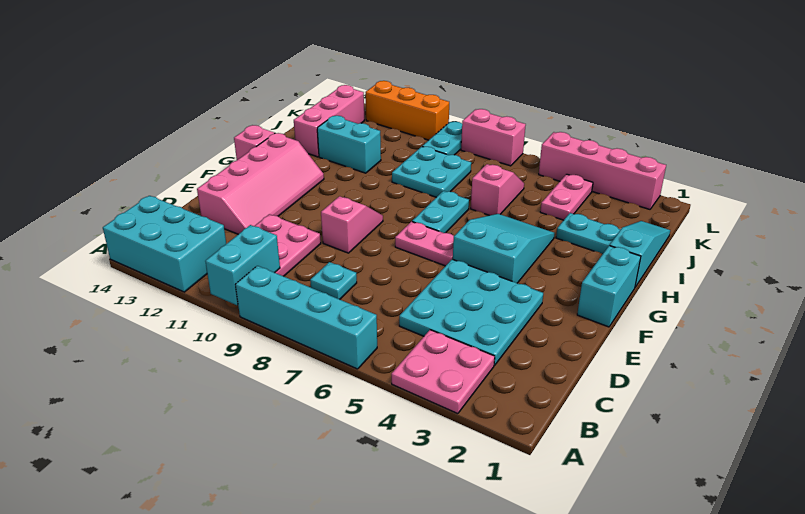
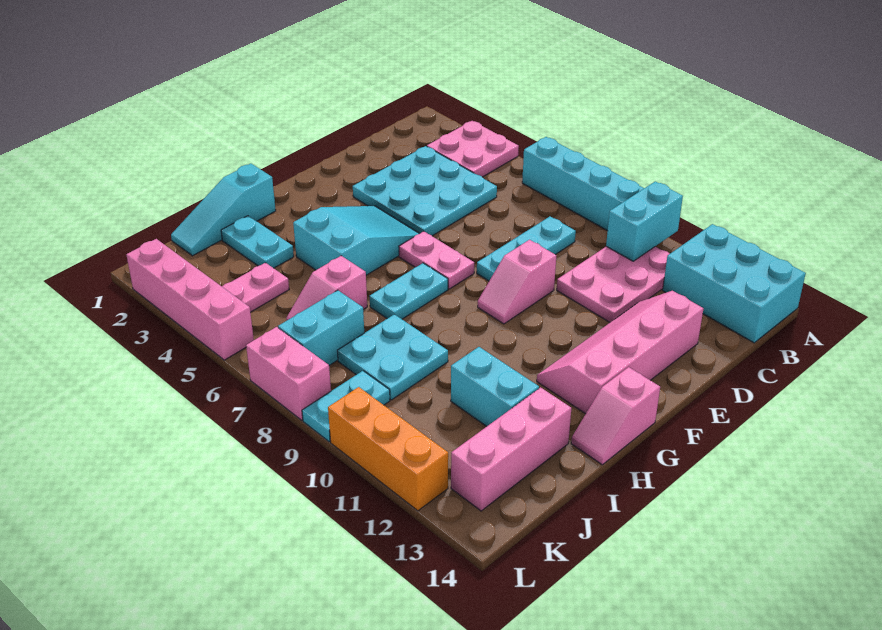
cyan plate C8 level 1 -> cyan plate C8:E8 level 1
cyan brick F1:G1 level 1 -> cyan brick J7:K7 level 1
cyan slope F4:H5 level 1 top F -> cyan slope F4:H5 level 1 top H

